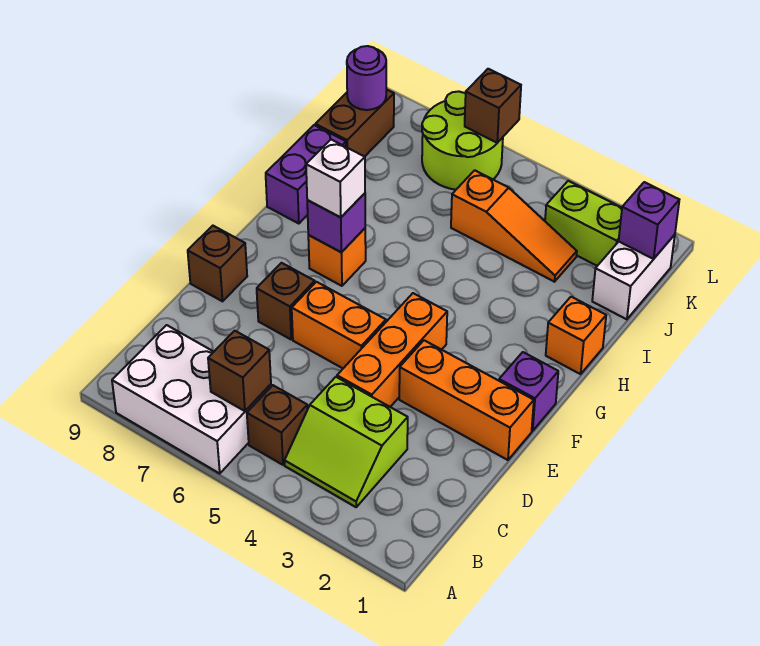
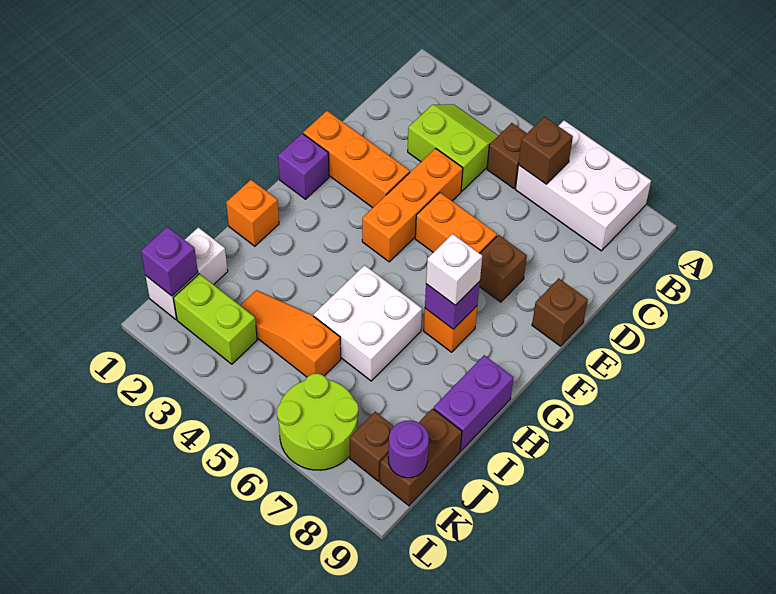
none -> white brick H5:I6 level 1
brown brick L6 level 2 -> brown brick K8 level 1

